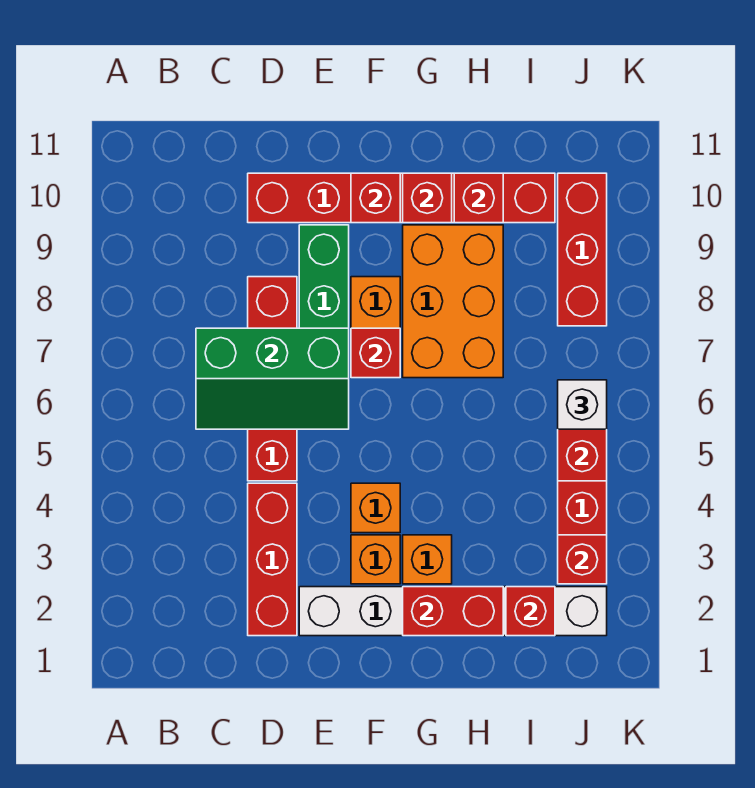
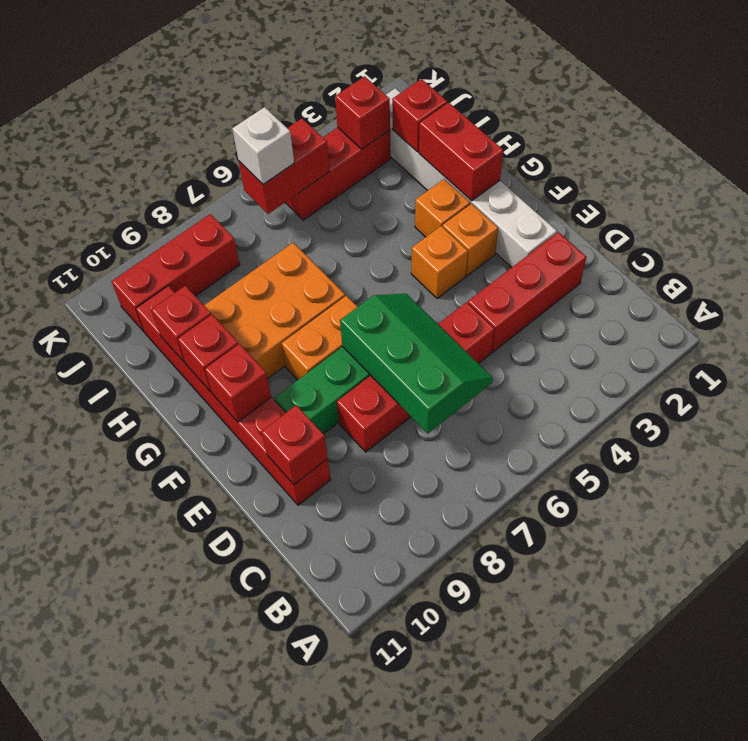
red brick F7 level 2 -> red brick D10 level 2

